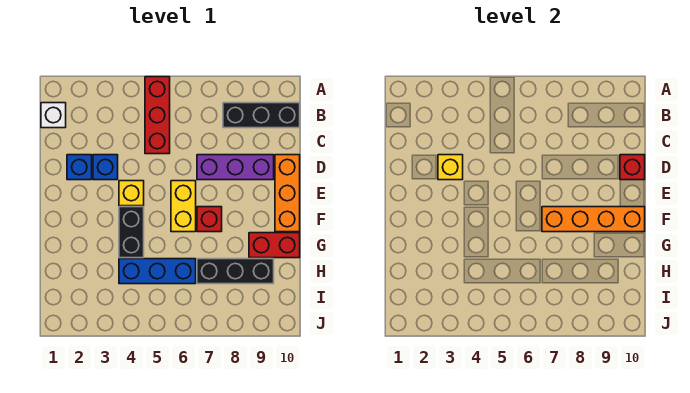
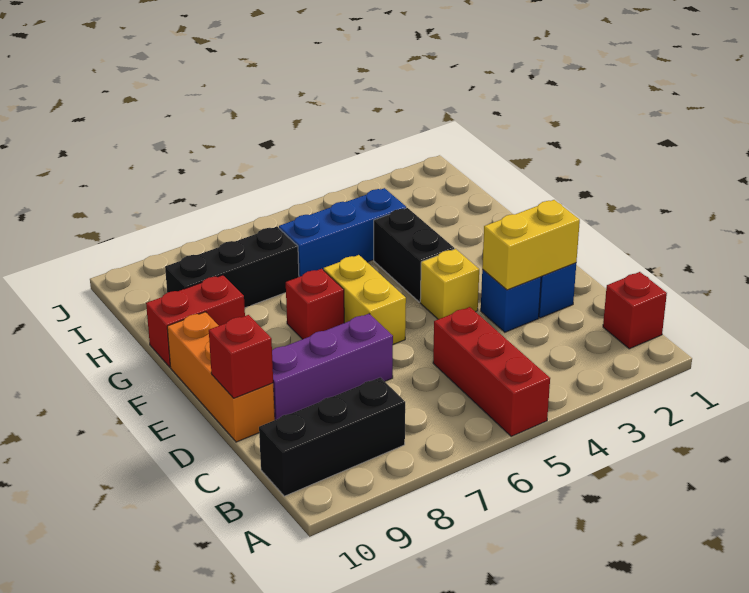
white brick B1 level 1 -> red brick B1 level 1
yellow brick D3 level 2 -> yellow brick D2:D3 level 2
orange brick F7:F10 level 2 -> none

